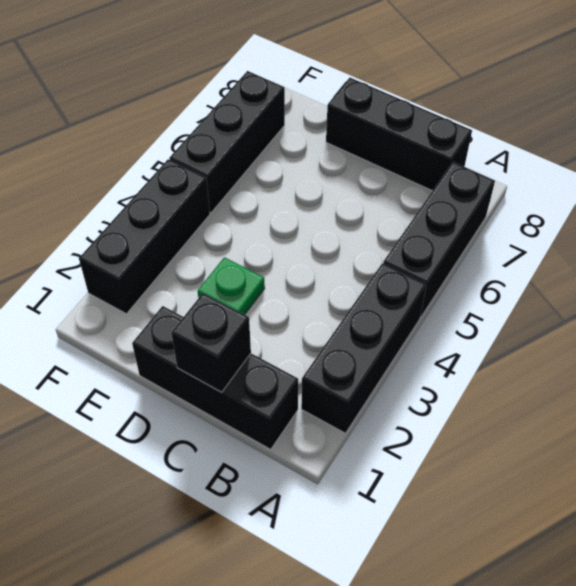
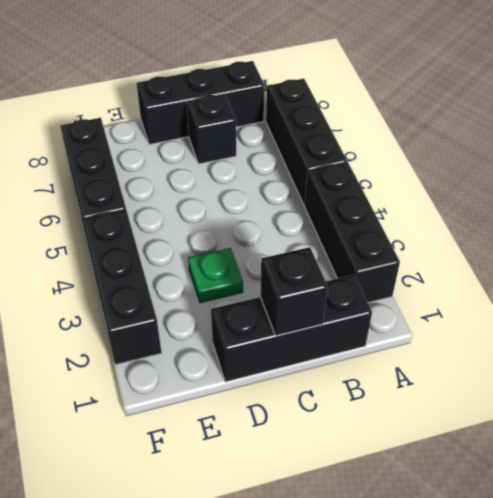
none -> black brick C7 level 1

